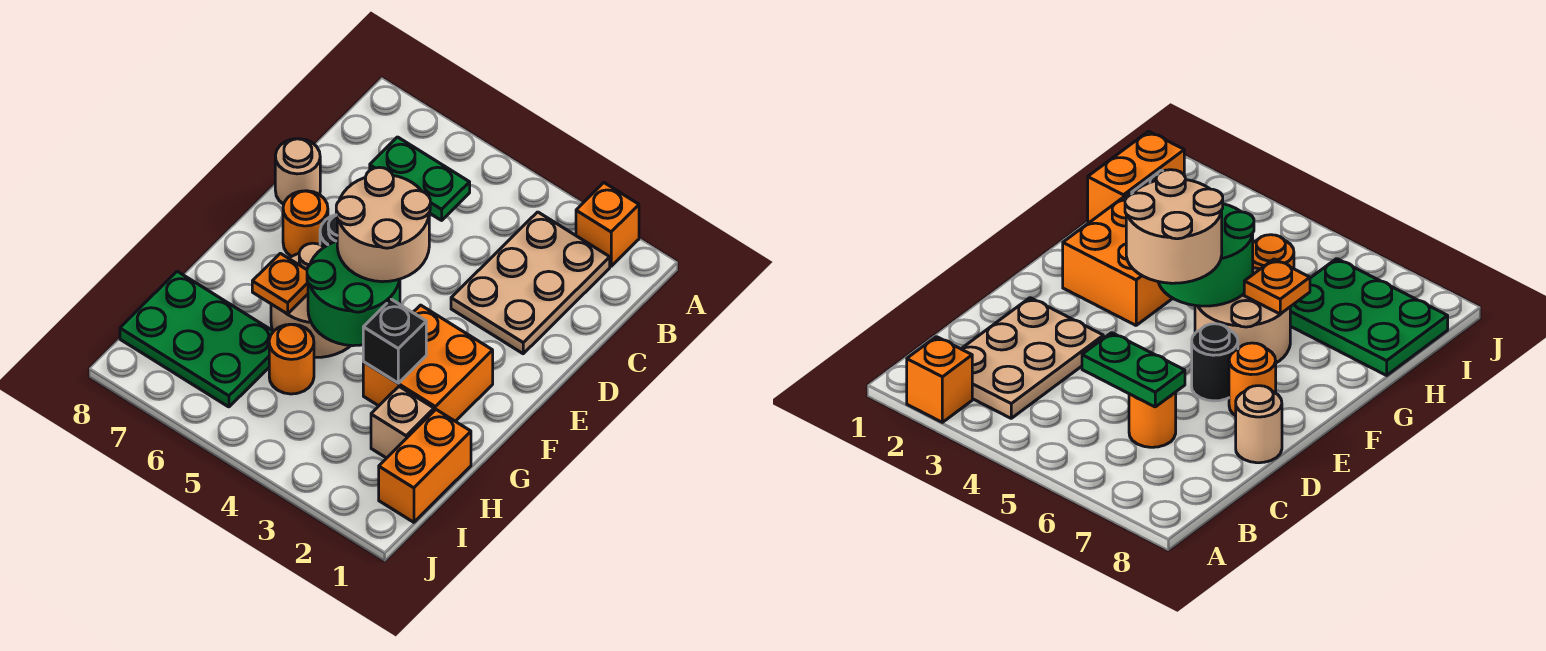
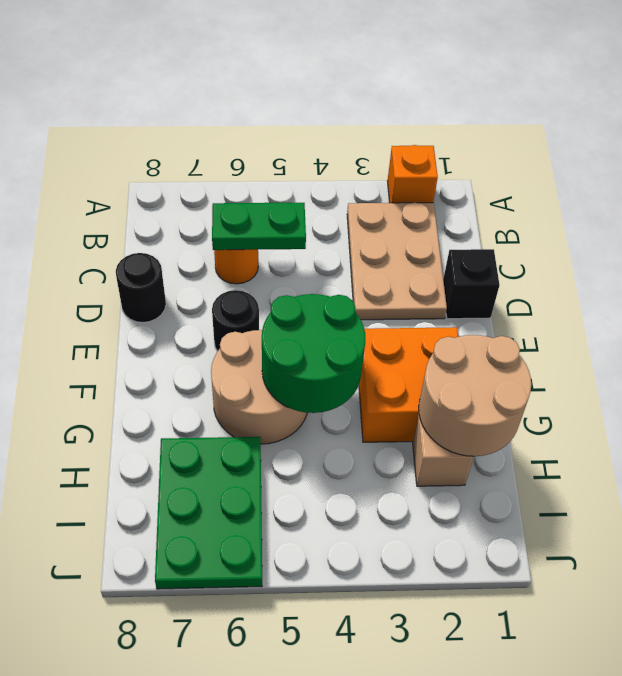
tan round brick D8 level 1 -> black round brick D8 level 1
tan round brick E4:F5 level 3 -> tan round brick G1:H2 level 2
orange round brick E7 level 1 -> none
black brick G3 level 2 -> black brick D1 level 1
orange plate G6 level 2 -> none
orange brick H1:I1 level 1 -> none
orange round brick H5 level 1 -> none
green plate H6:I8 level 1 -> green plate H6:J7 level 1

